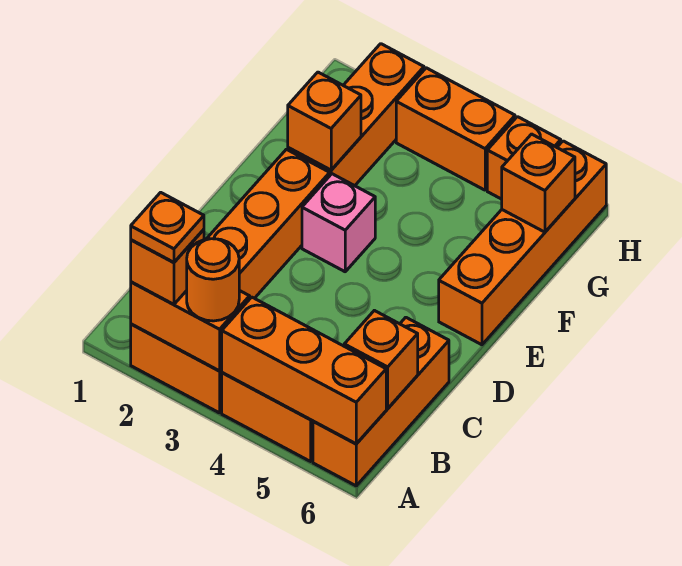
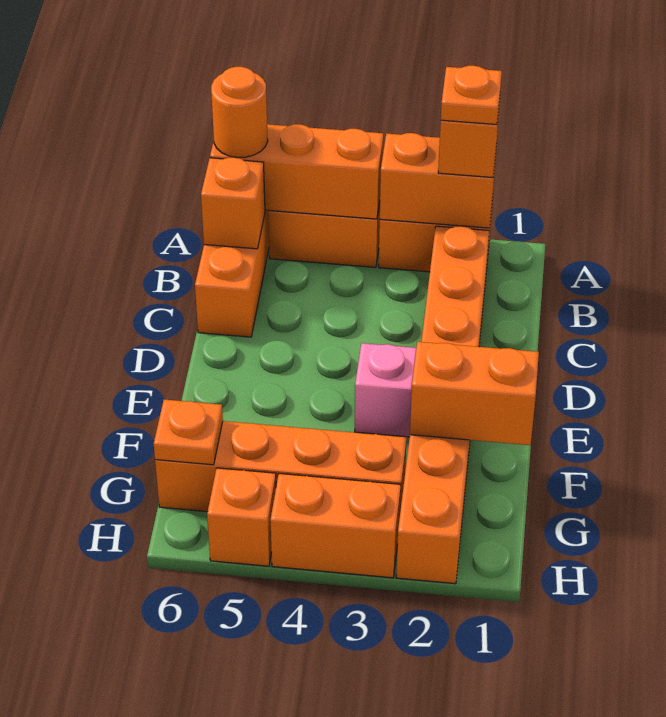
orange round brick A3 level 3 -> orange round brick A6 level 3
orange brick E6:H6 level 1 -> orange brick G3:G6 level 1
orange brick F2 level 2 -> orange brick F1:F2 level 2
orange brick G6 level 2 -> orange plate G6 level 2

